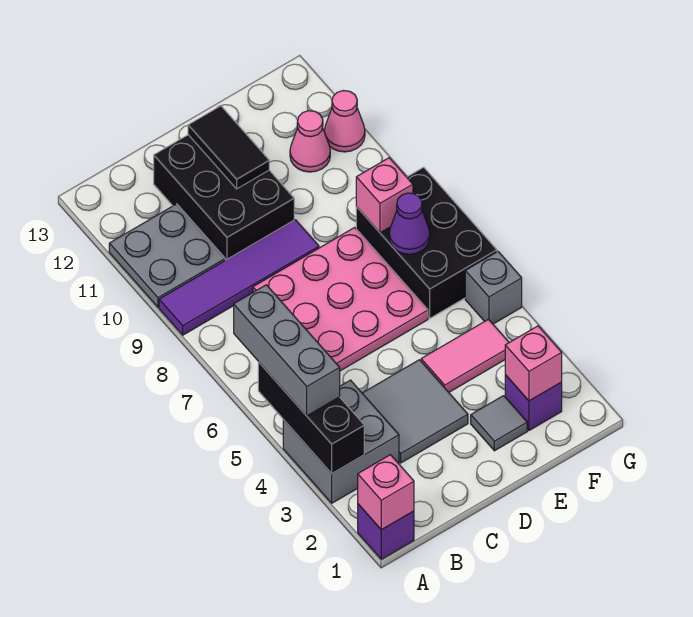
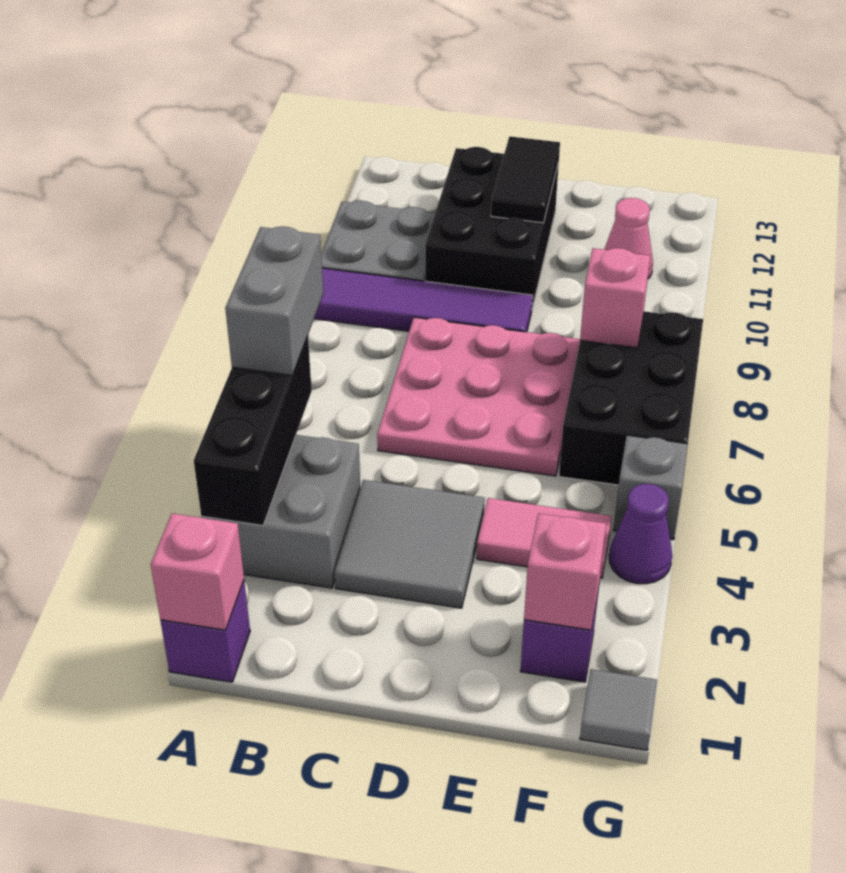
grey brick A4:A6 level 3 -> grey brick A5:A6 level 3
grey tile E2 level 1 -> grey tile G1 level 1
purple cone F7 level 2 -> purple cone G4 level 1
pink cone G11 level 1 -> none

